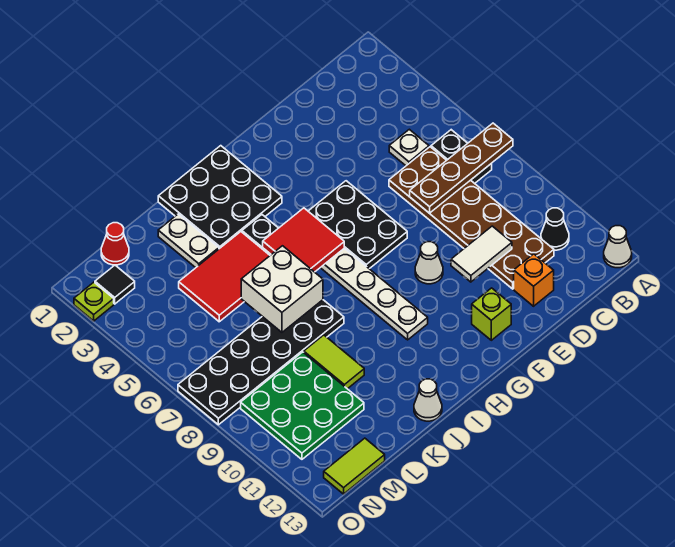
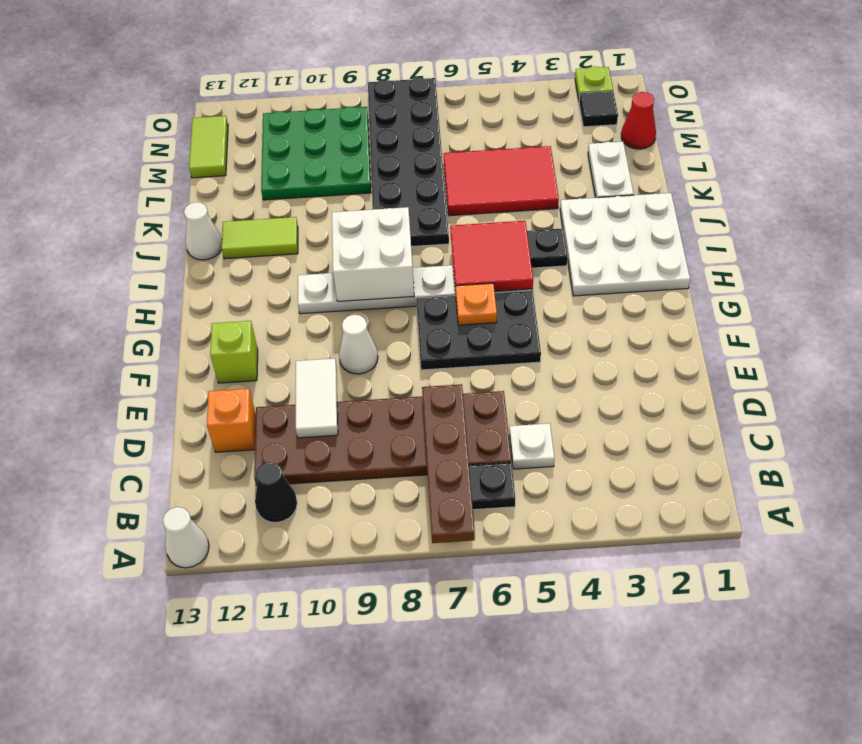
none -> orange plate G6 level 2
black plate H1:J3 level 1 -> white plate H1:J3 level 1
red tile J4:L5 level 1 -> red tile K4:L6 level 1
white brick J6:K7 level 2 -> white brick H8:I9 level 2
white plate K2:K3 level 1 -> white plate K2:L2 level 1
lime tile K9:K10 level 1 -> lime tile J11:J12 level 1

